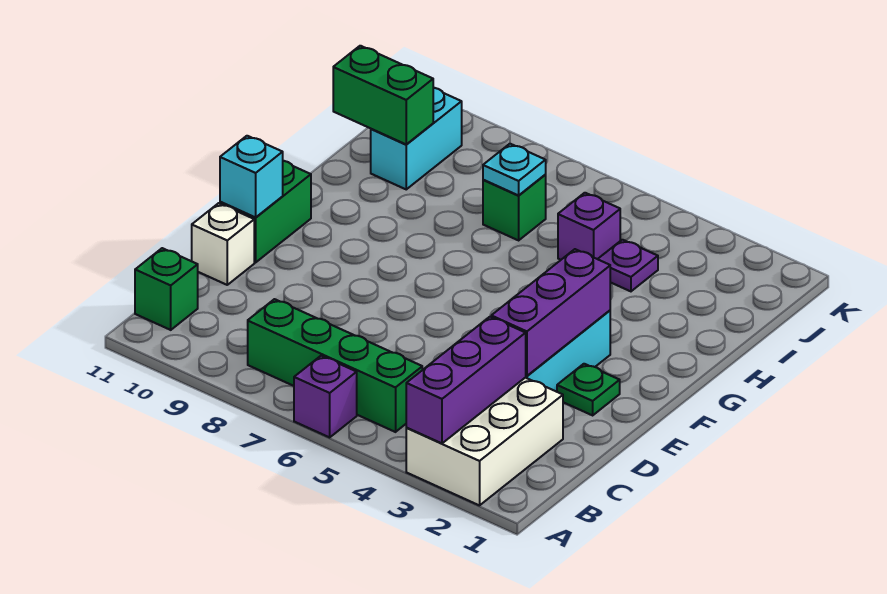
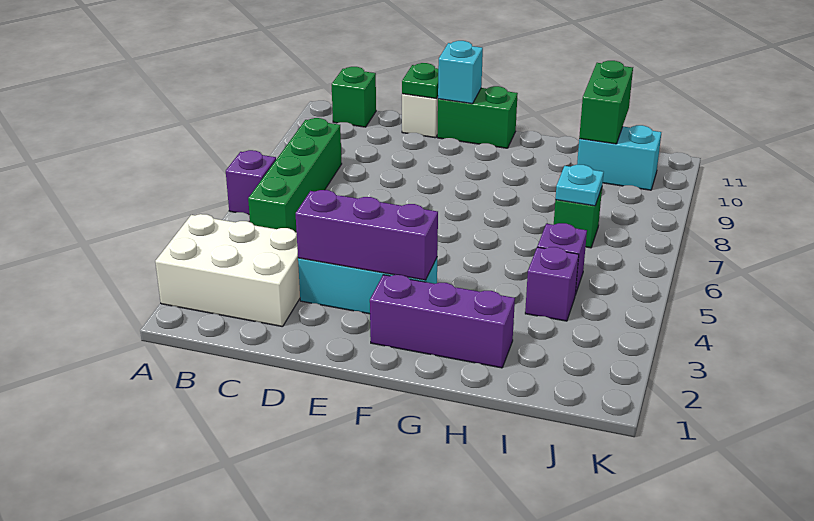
purple brick A3:C3 level 2 -> purple brick F2:H2 level 1
green plate E2 level 1 -> green plate D11 level 2
purple plate I4 level 1 -> purple brick I4 level 1

